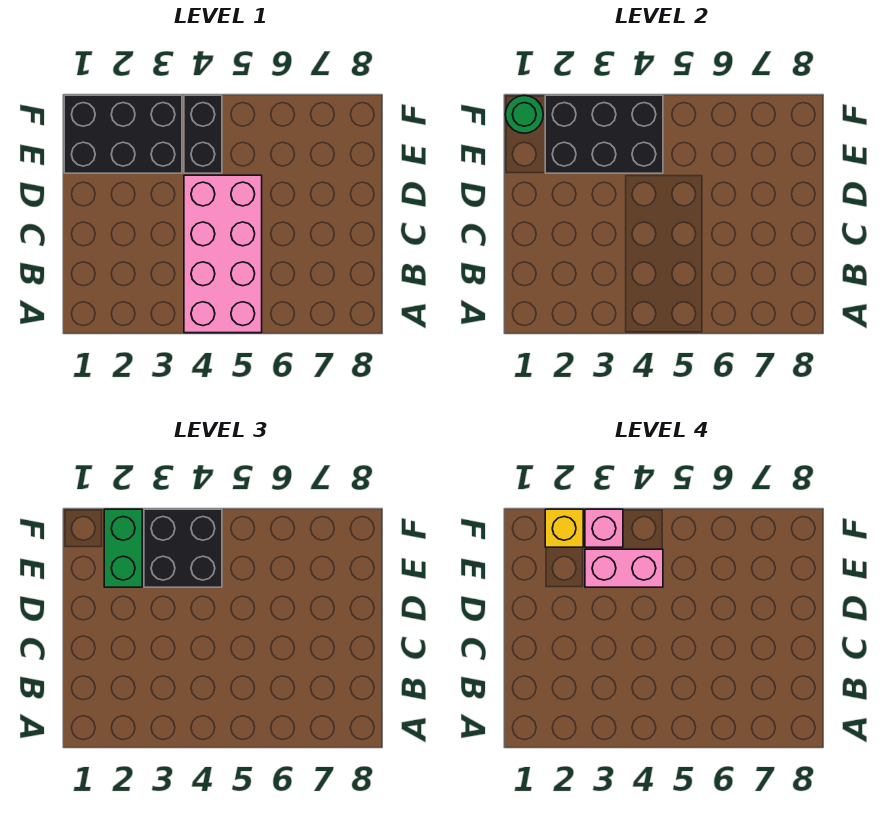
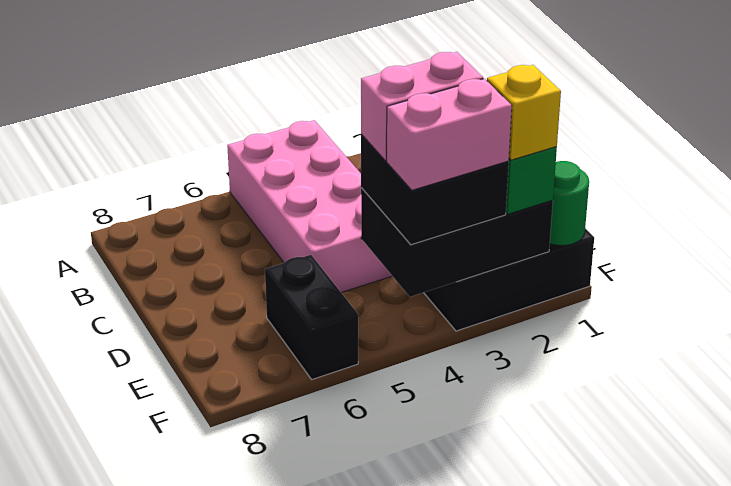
black brick E4:F4 level 1 -> black brick E6:F6 level 1
pink brick F3 level 4 -> pink brick F3:F4 level 4

